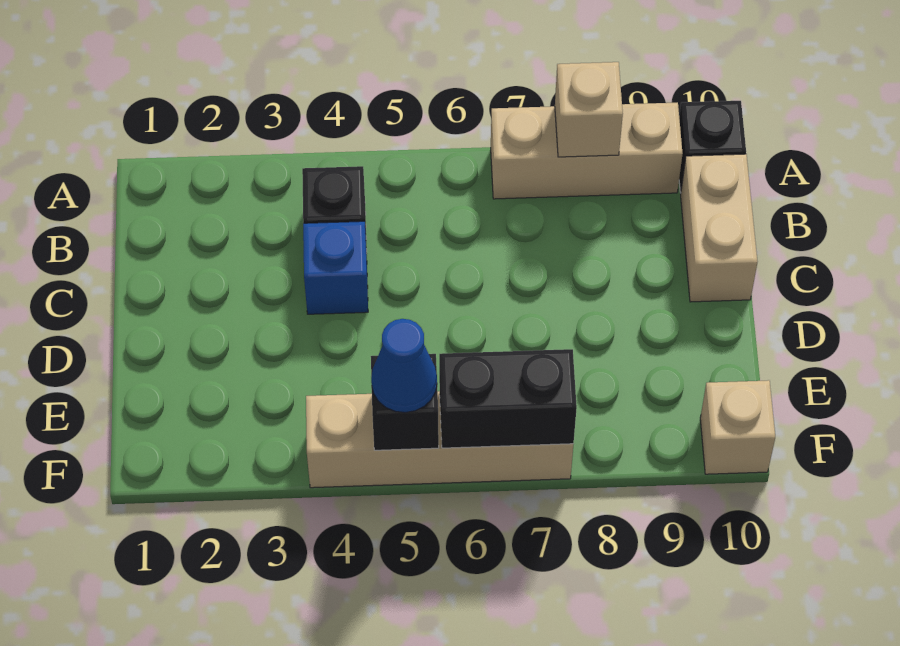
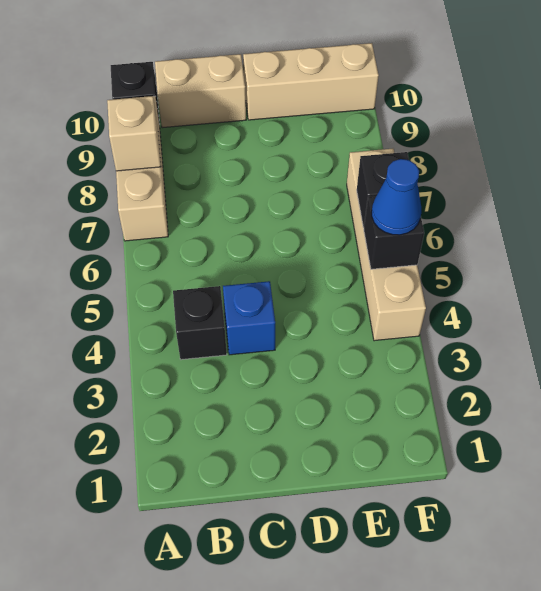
black brick F6:F7 level 2 -> black brick F6 level 2
tan brick F10 level 1 -> tan brick D10:F10 level 1

